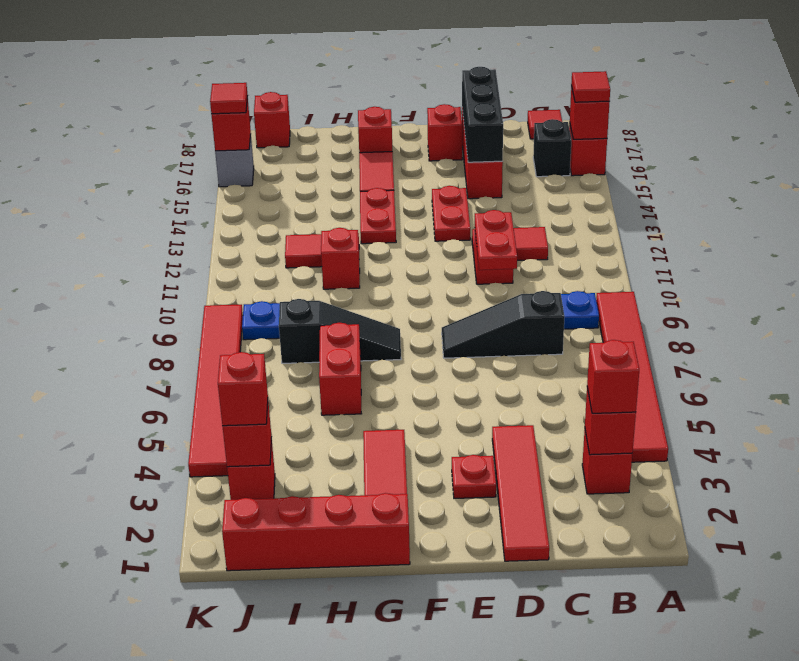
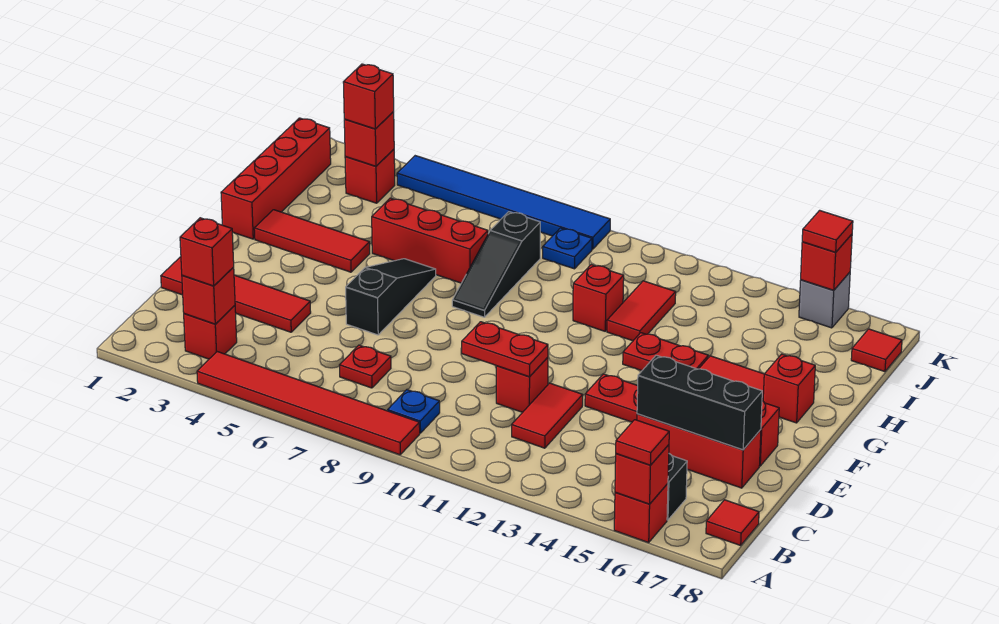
black slope C8:E8 level 1 top C -> black slope E6:G6 level 1 top E
red plate E3 level 1 -> red plate C7 level 1
red brick H6:H7 level 1 -> red brick H5:H7 level 1
red brick J18 level 1 -> red tile J18 level 1
red tile K4:K9 level 1 -> blue tile K4:K9 level 1

